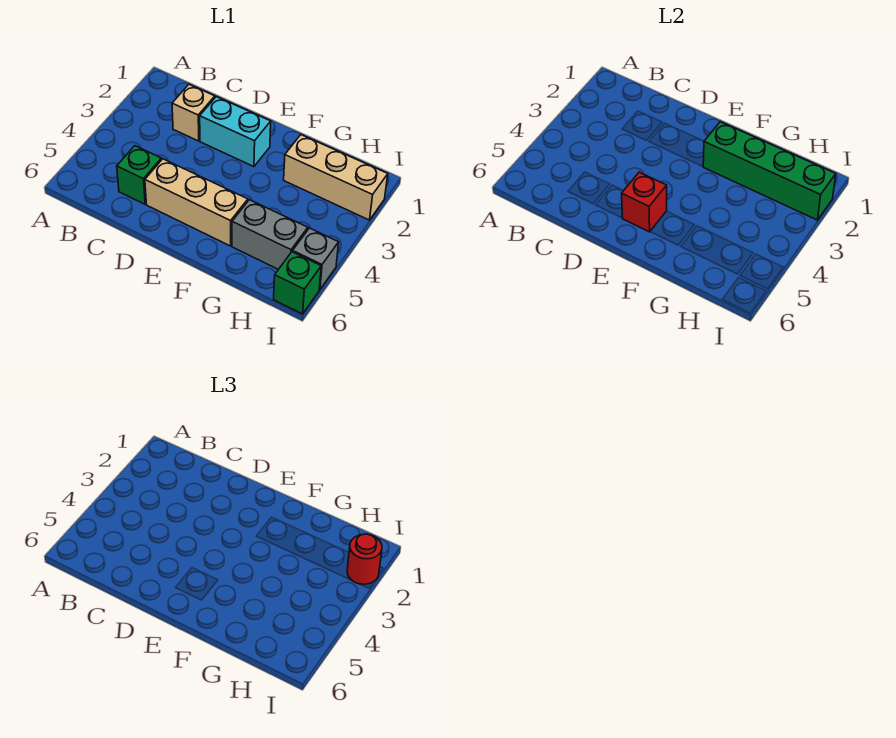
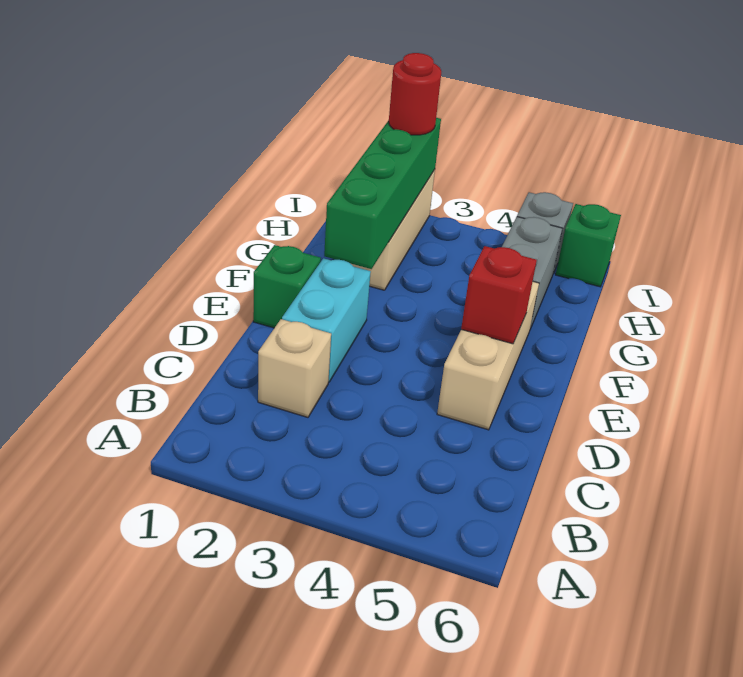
green brick C5 level 1 -> green brick E1 level 1

